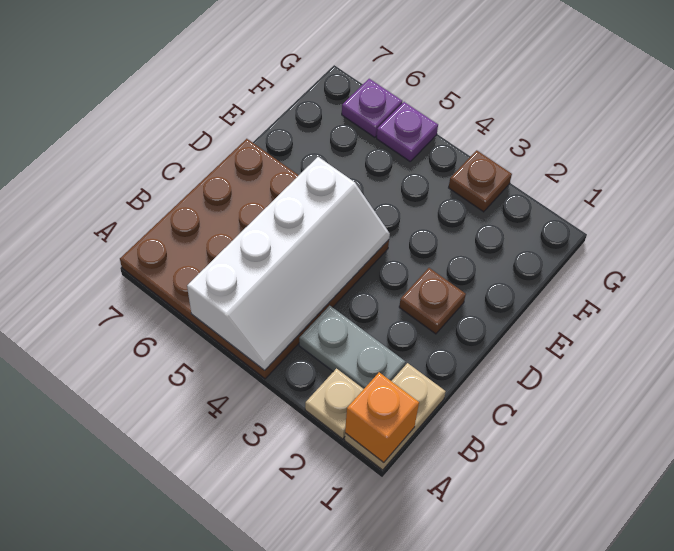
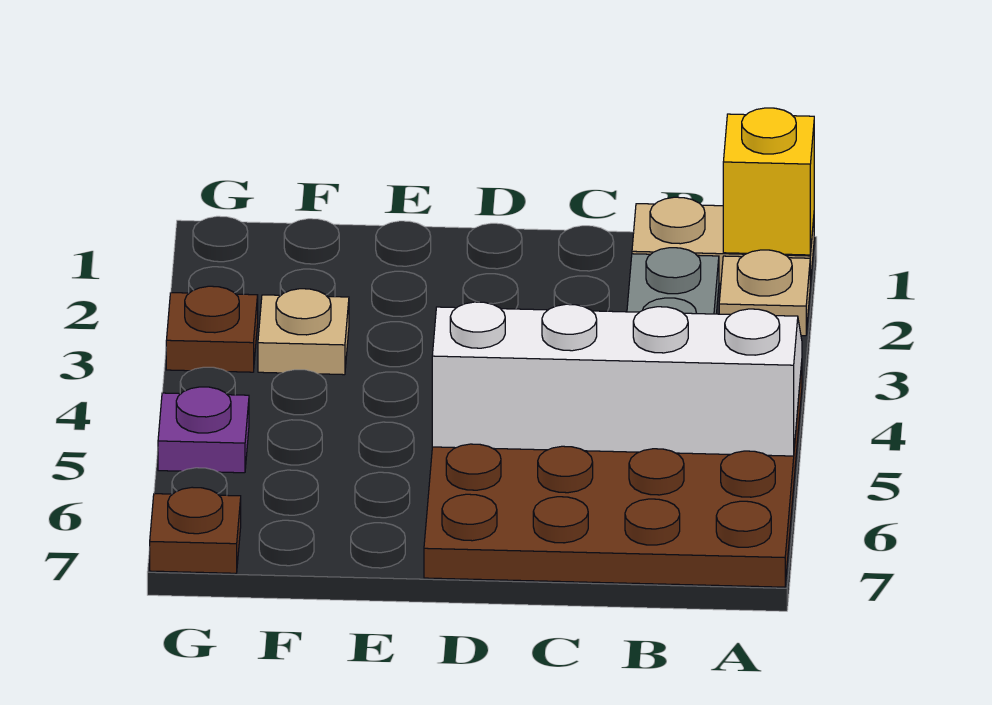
orange brick A1 level 2 -> yellow brick A1 level 2
brown plate D2 level 1 -> brown plate G7 level 1
none -> tan plate F3 level 1
purple plate G6 level 1 -> none

